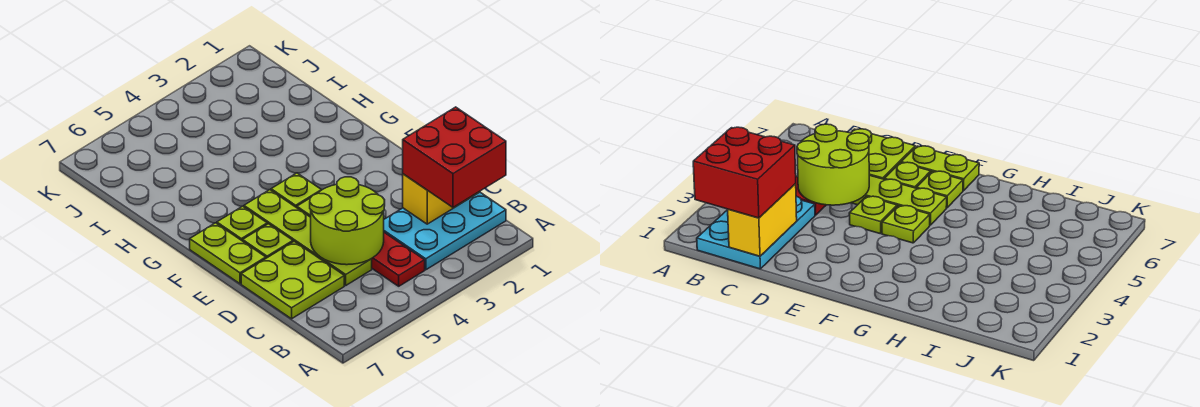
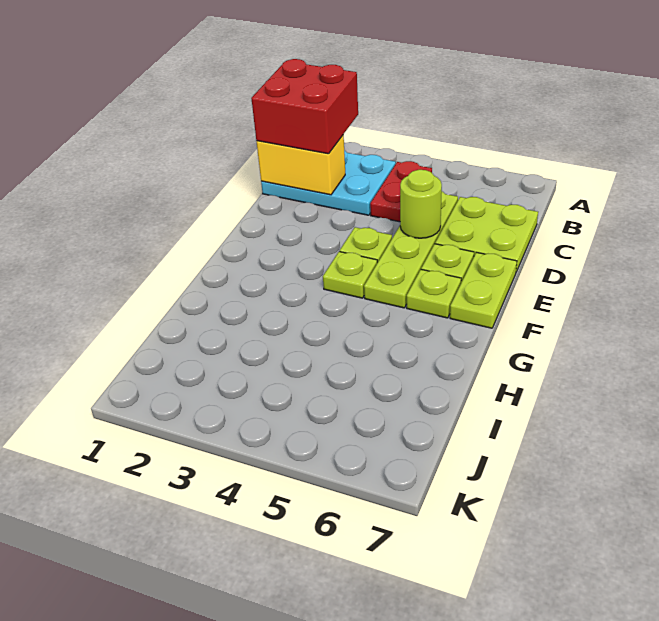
lime round brick C4:D5 level 2 -> lime round brick D5 level 2

